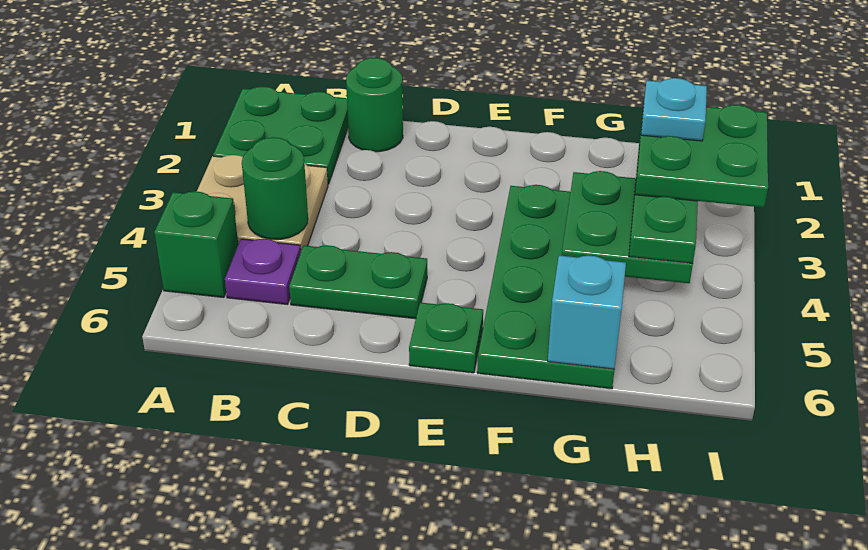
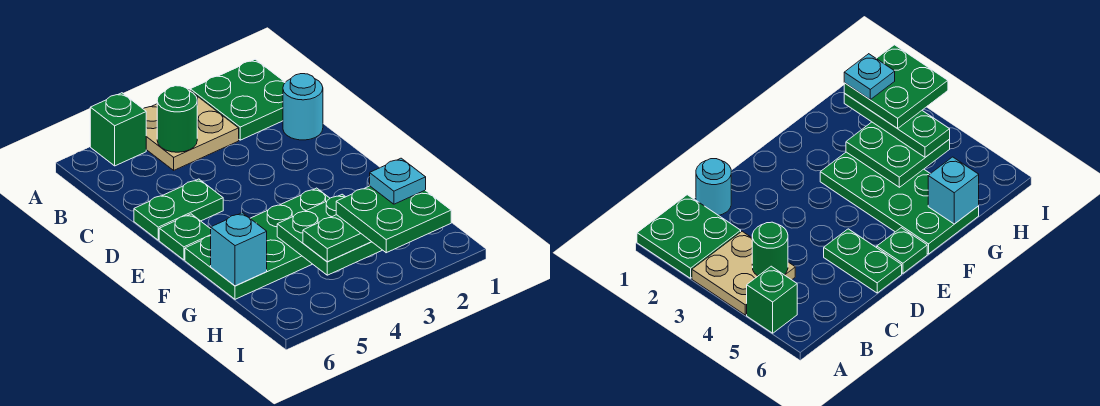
purple plate B5 level 1 -> none
green round brick C1 level 1 -> cyan round brick C1 level 1
green plate C5:D5 level 1 -> green plate D5:D6 level 1

